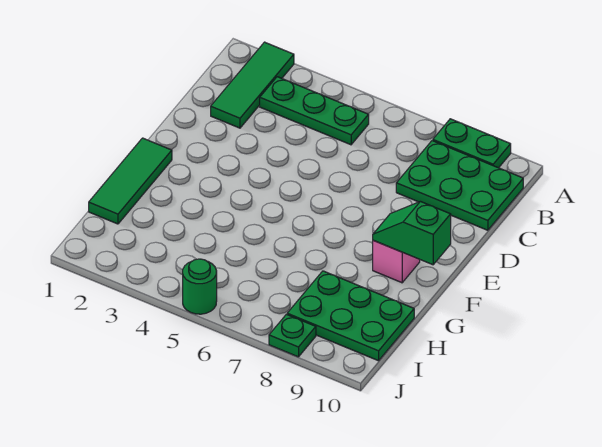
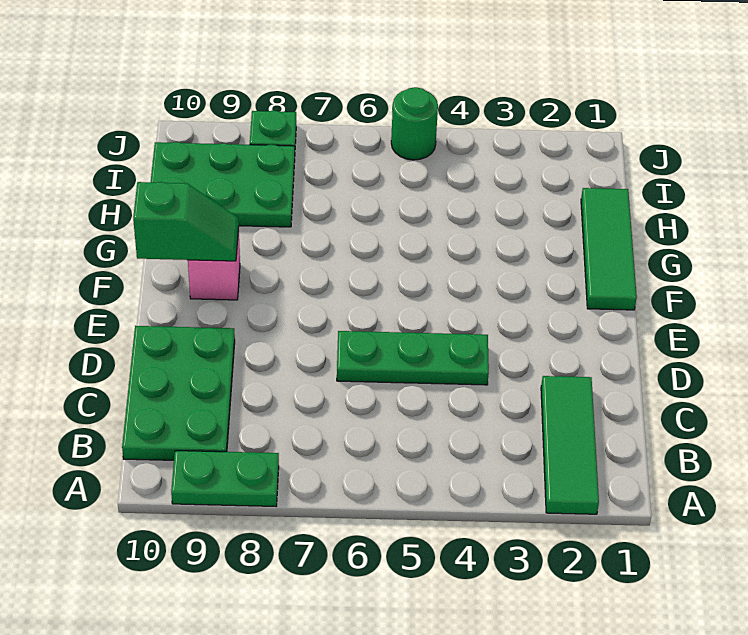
green plate B3:B5 level 1 -> green plate D4:D6 level 1
green plate B8:C10 level 1 -> green plate B9:D10 level 1

